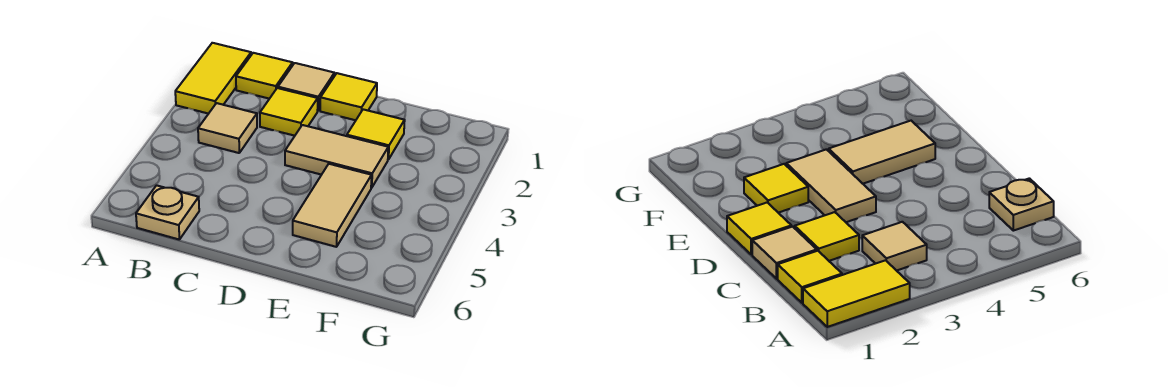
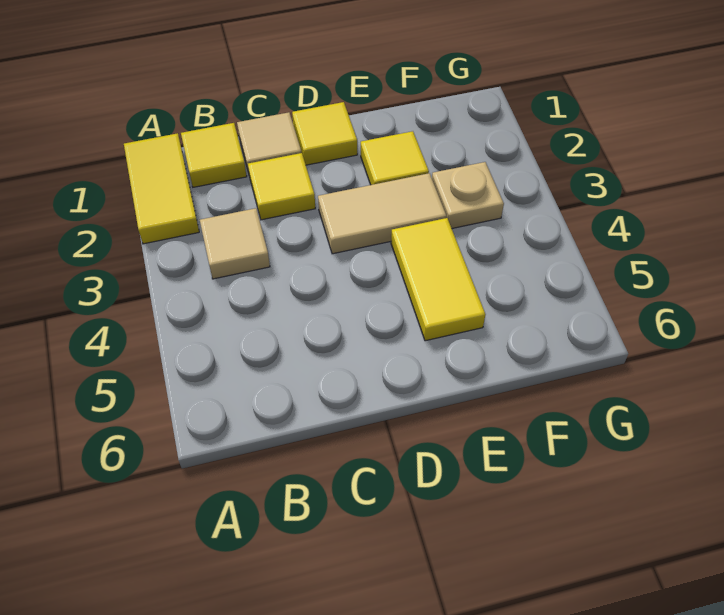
tan plate B6 level 1 -> tan plate F3 level 1
tan tile E4:E5 level 1 -> yellow tile E4:E5 level 1

